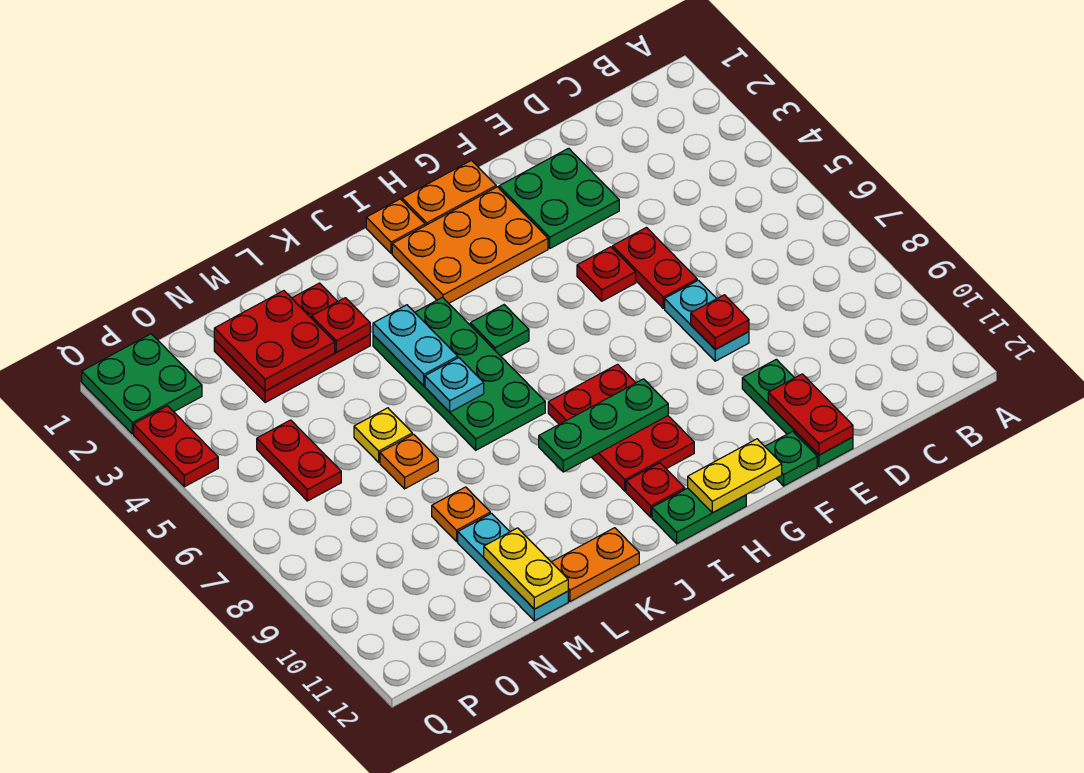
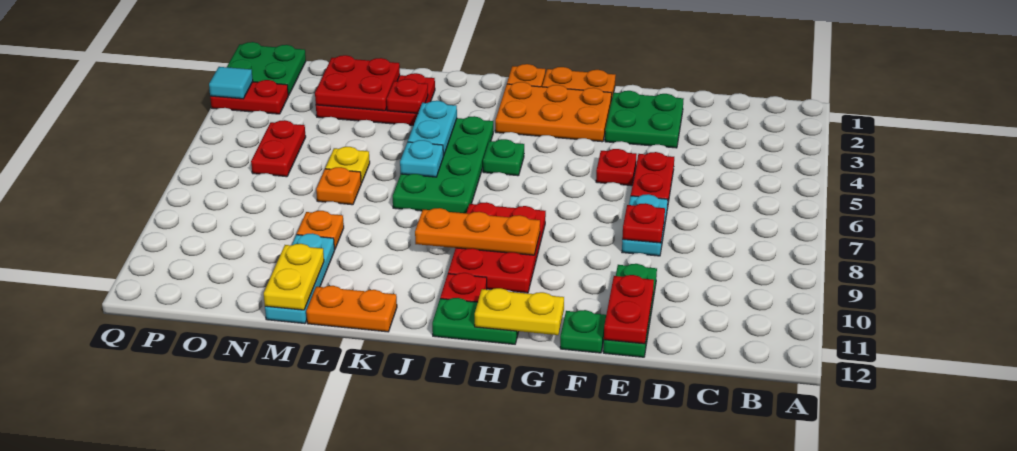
green plate H9:J9 level 2 -> orange plate H9:J9 level 2
red plate Q3:Q4 level 1 -> red plate P3:Q3 level 1
none -> cyan tile Q3 level 2

